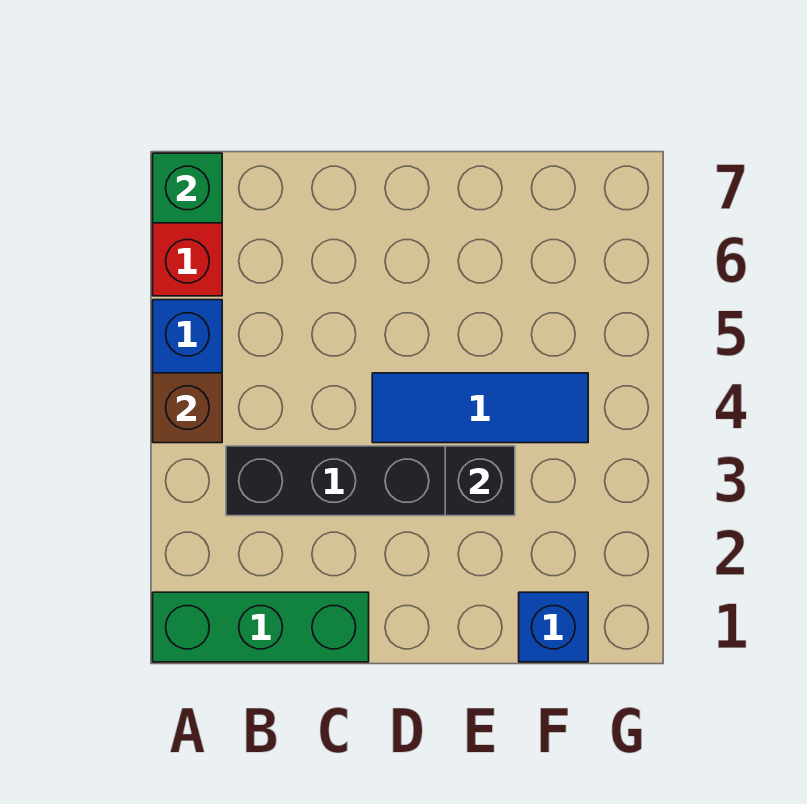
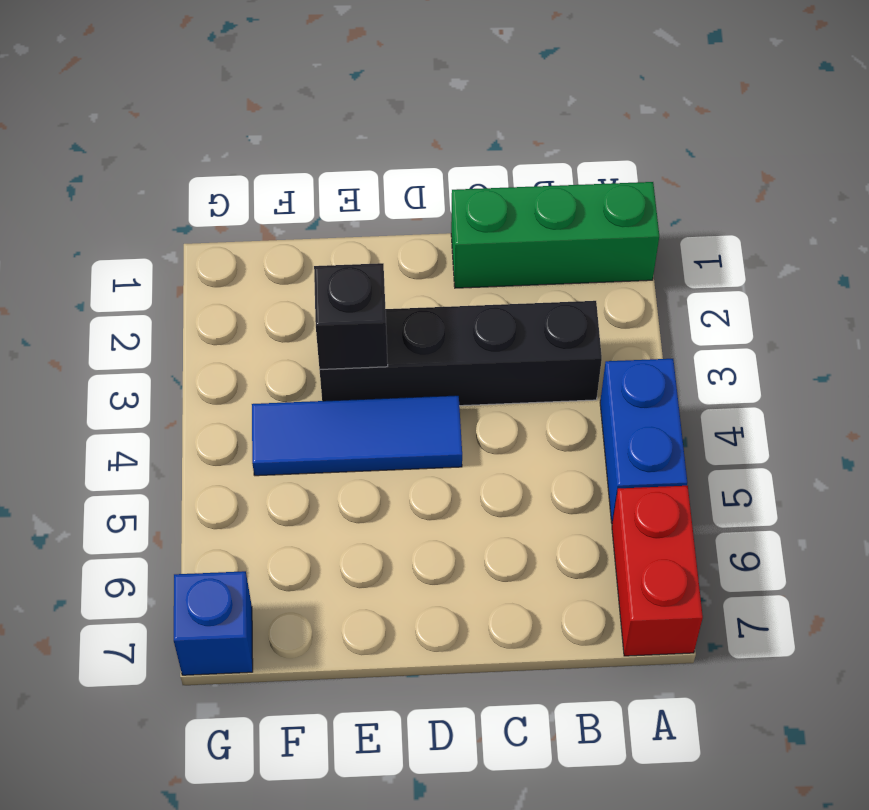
brown brick A4 level 2 -> none
green brick A7 level 2 -> none
blue brick F1 level 1 -> blue brick G7 level 1

